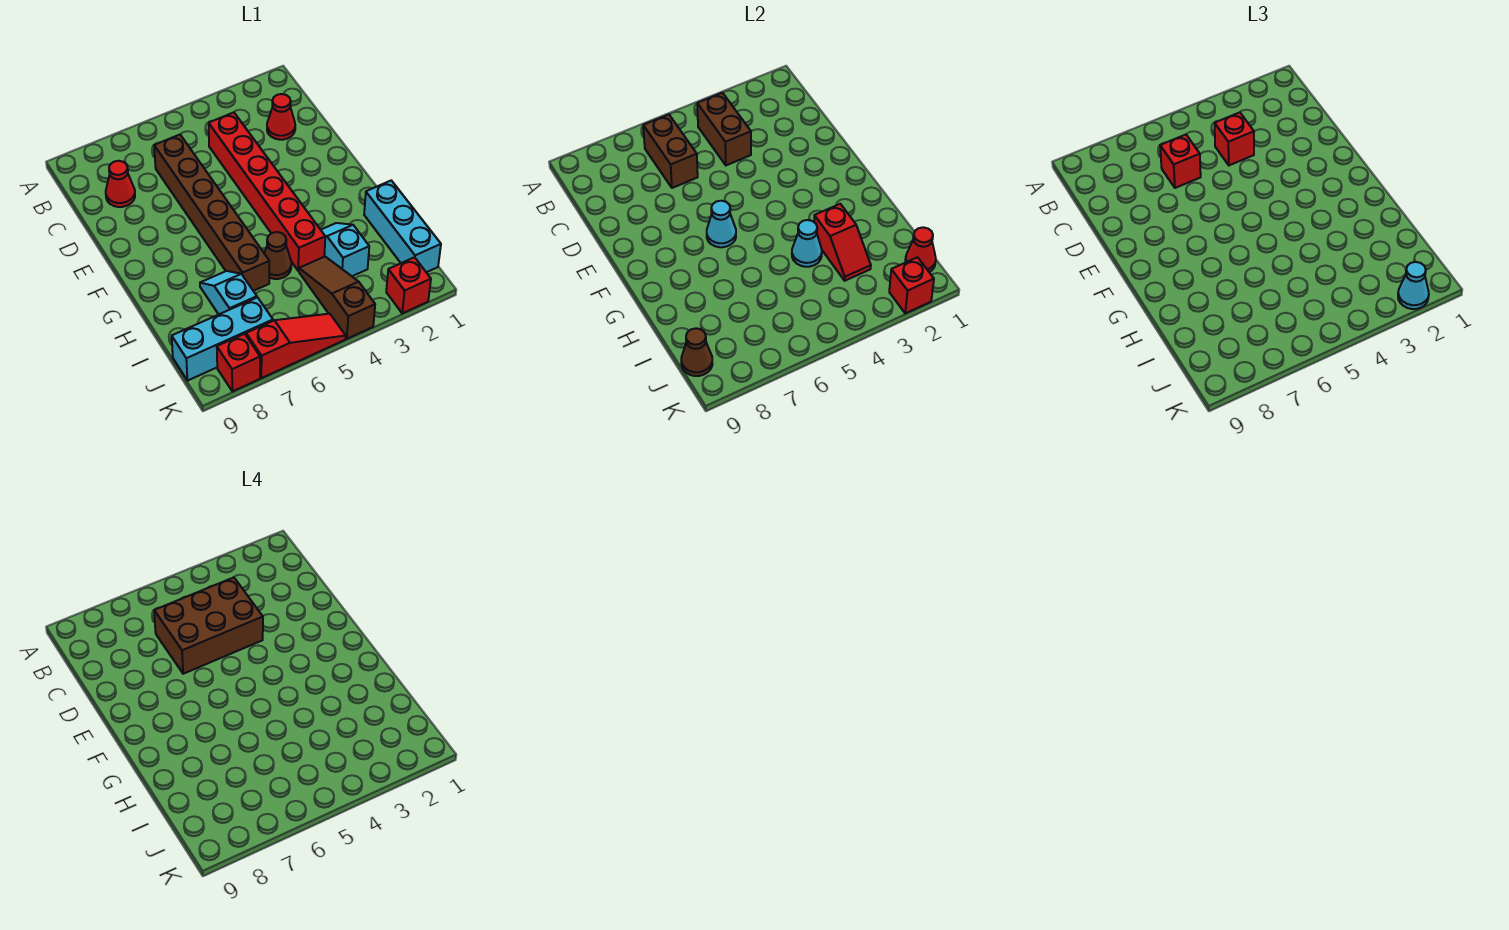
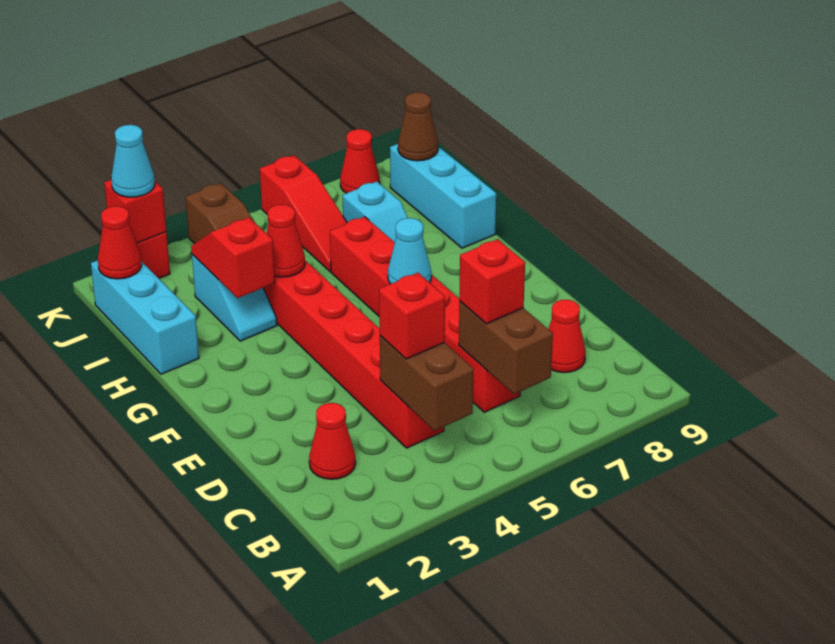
brown brick C4:D6 level 4 -> none
brown brick C6:H6 level 1 -> red brick C6:H6 level 1
cyan cone H4 level 2 -> red cone H4 level 2
brown cone H5 level 1 -> none
cyan brick J7:J9 level 1 -> cyan brick H9:J9 level 1
red slope K5:K7 level 1 top 7 -> red slope I6:K6 level 1 top K
red brick K8 level 1 -> red cone K8 level 1

